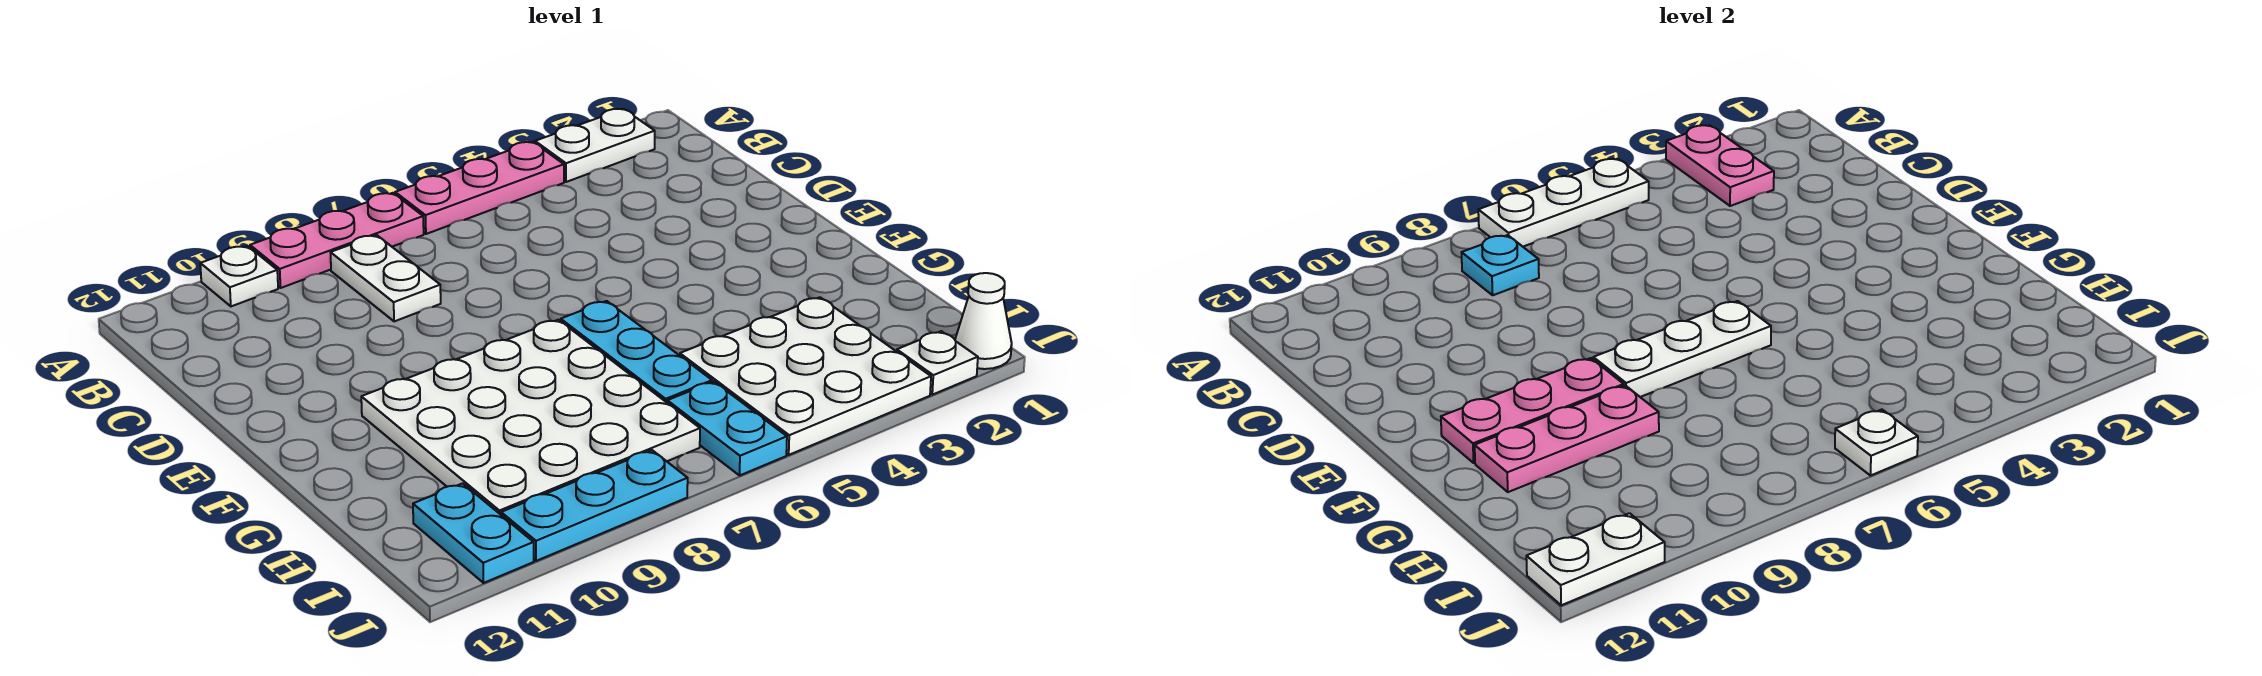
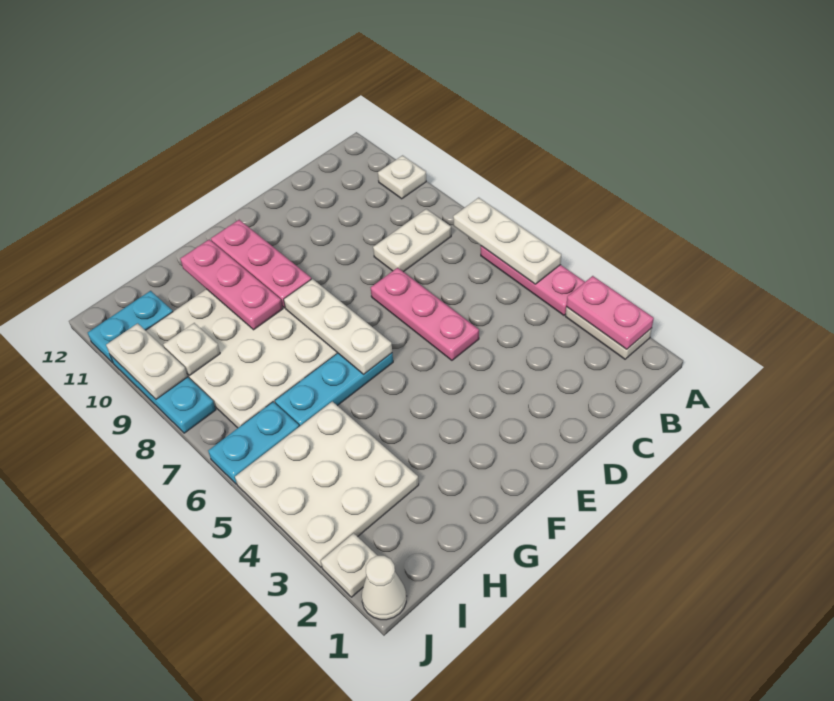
pink plate A3:B3 level 2 -> pink plate A2:A3 level 2
pink plate A7:A9 level 1 -> pink plate D5:D7 level 1
cyan plate B8 level 2 -> none
white plate J6 level 2 -> white plate I9 level 2
white plate J11:J12 level 2 -> white plate J9:J10 level 2

